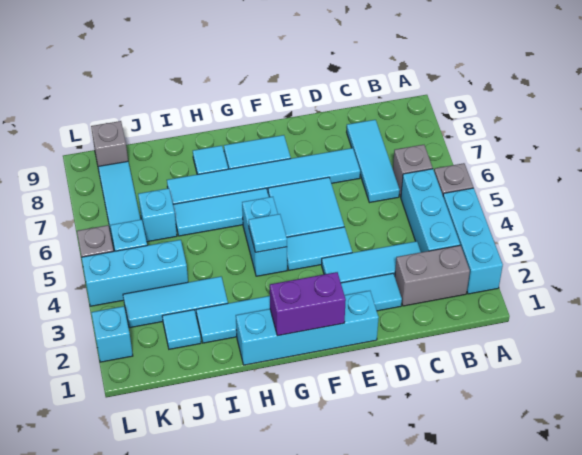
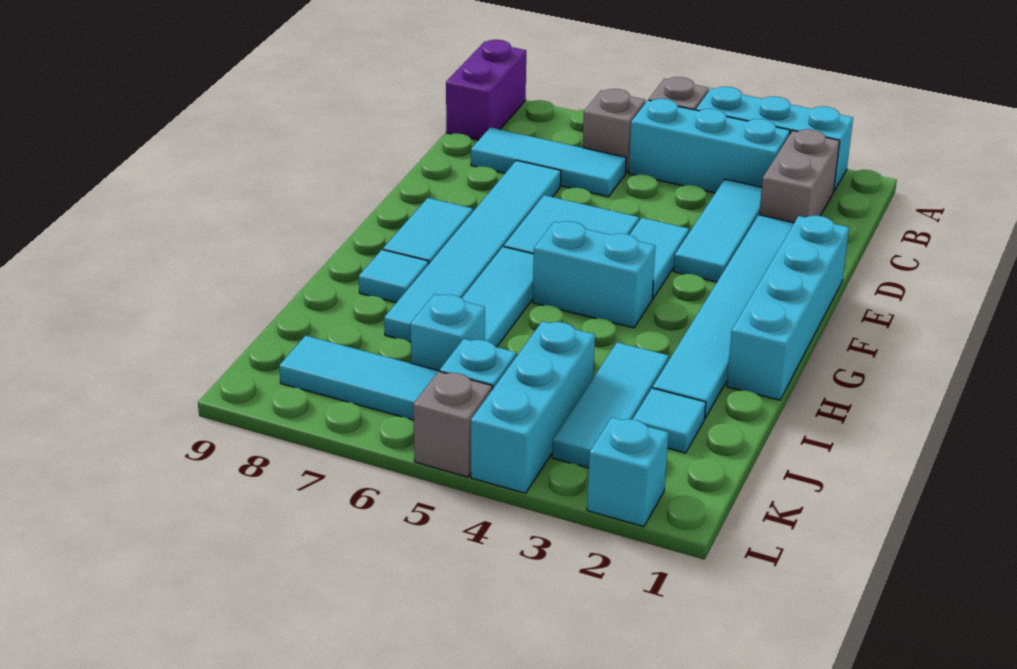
purple brick F1:G1 level 2 -> purple brick A9:B9 level 1
cyan tile G4 level 2 -> none
grey brick K9 level 1 -> none

